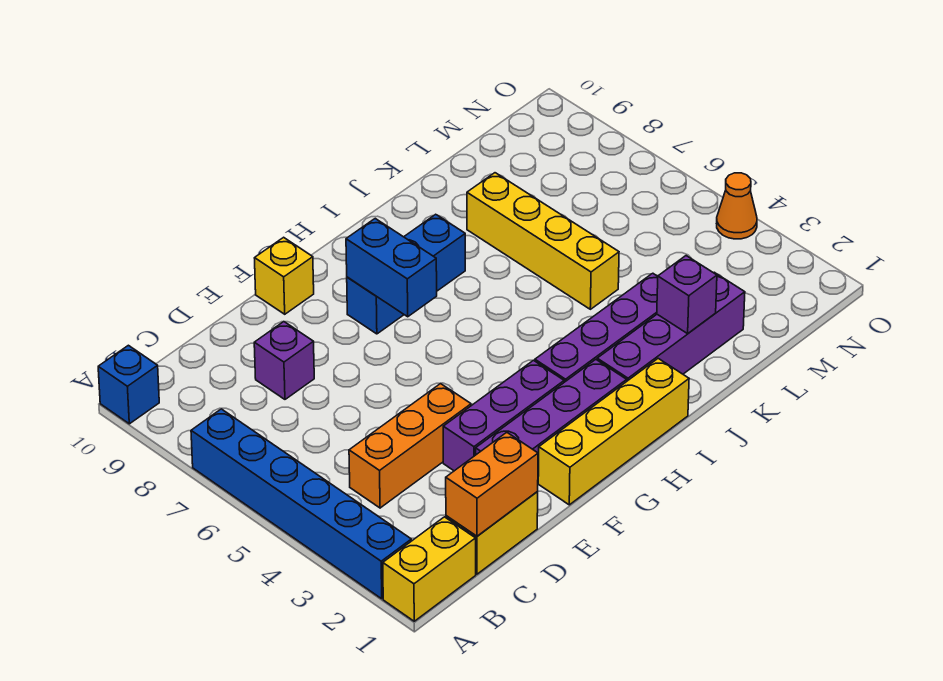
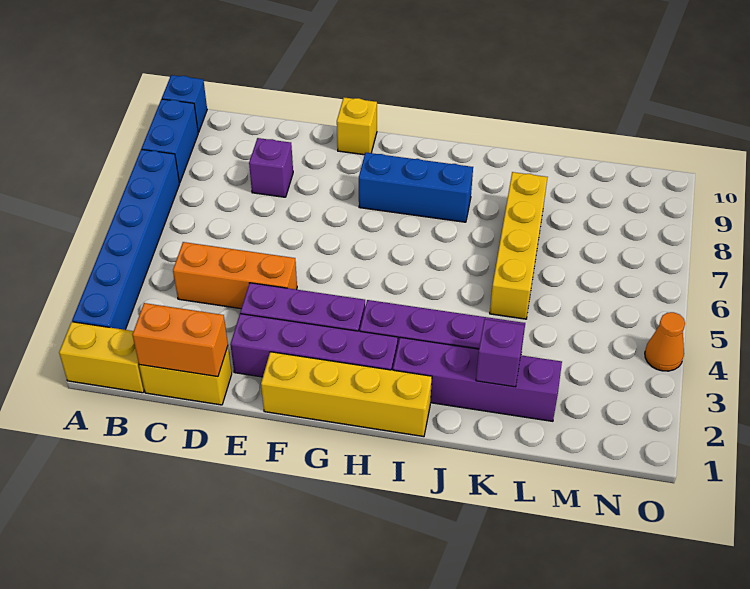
blue brick G7:G8 level 2 -> blue brick A8:A9 level 1

